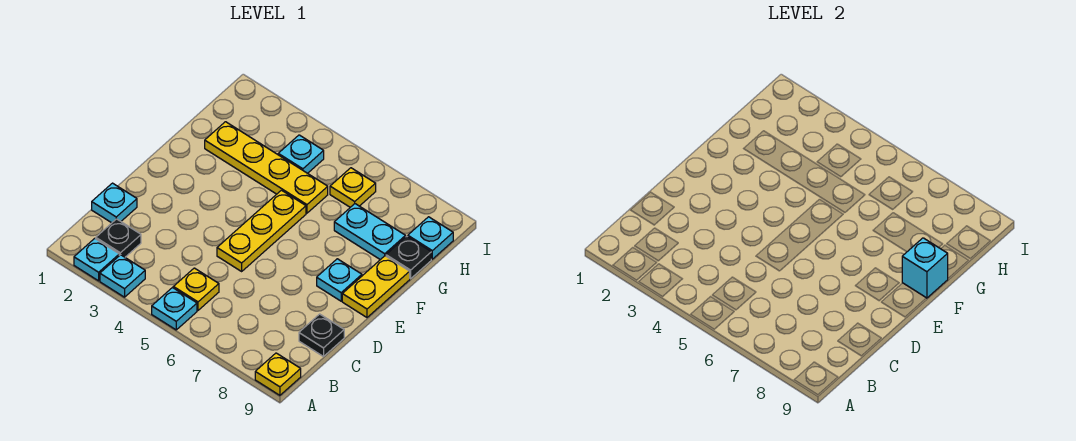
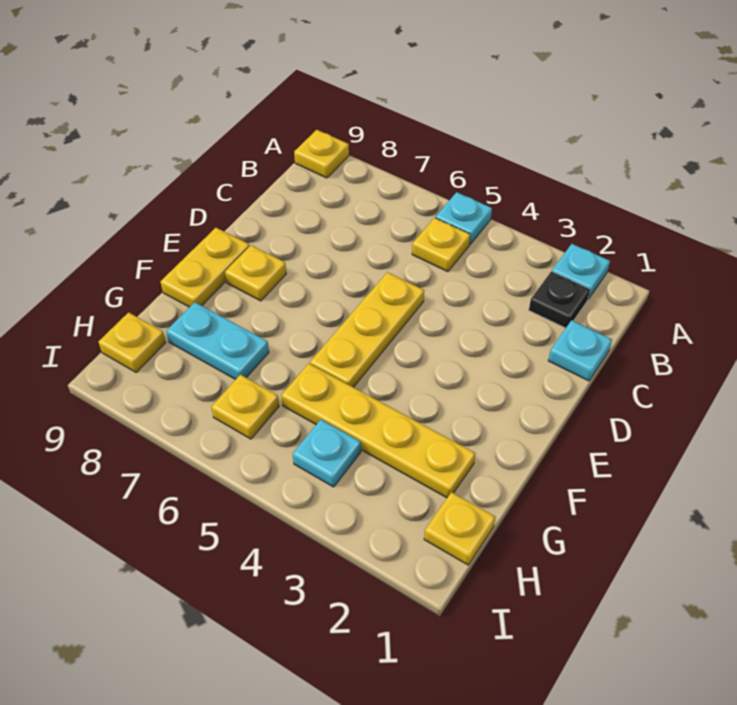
cyan plate A3 level 1 -> none
black plate C9 level 1 -> none
cyan plate E8 level 1 -> yellow plate E8 level 1
cyan brick F9 level 2 -> none
black plate G9 level 1 -> none
none -> yellow plate H1 level 1
cyan plate H9 level 1 -> yellow plate H9 level 1

